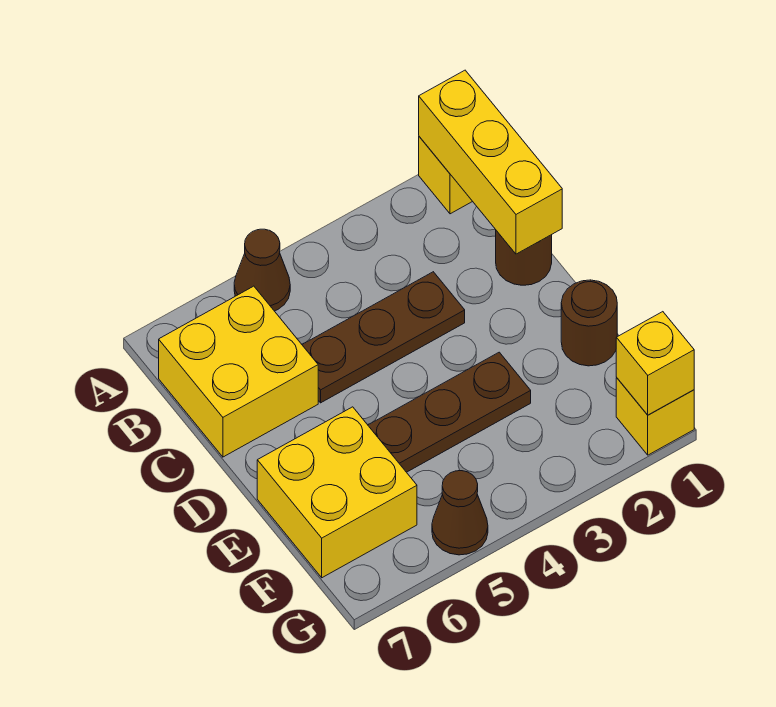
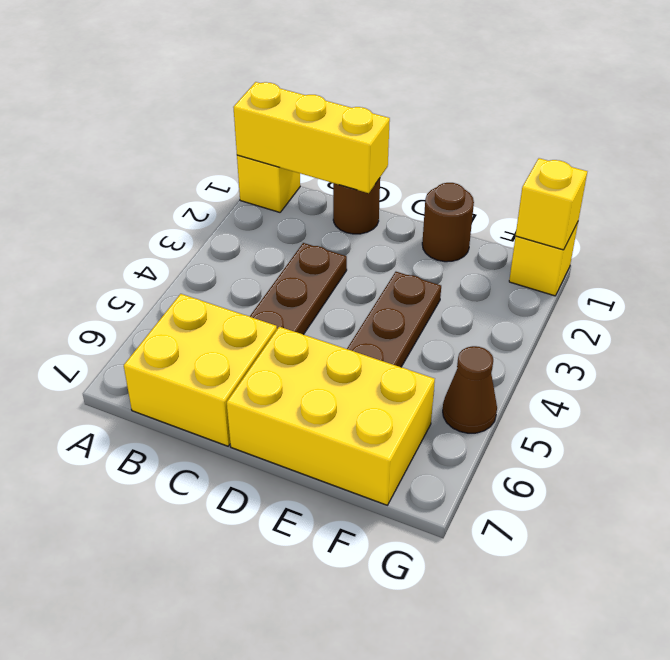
brown cone A5 level 1 -> none
yellow brick E6:F7 level 1 -> yellow brick D6:F7 level 1

